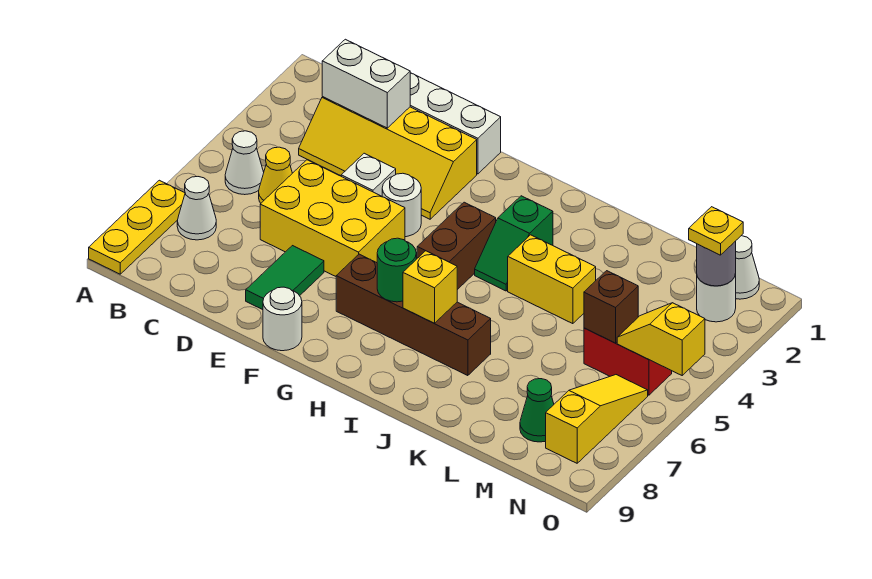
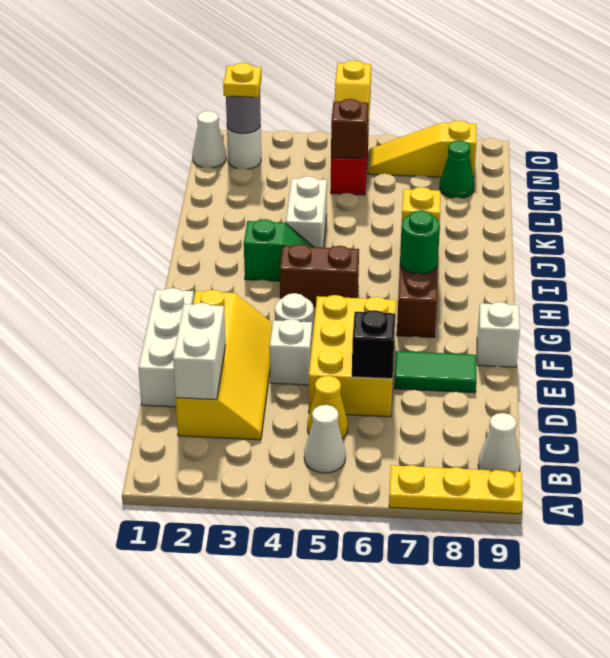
white cone B7 level 1 -> white cone B9 level 1
none -> black brick D6 level 2
white round brick F9 level 1 -> white brick F9 level 1
yellow brick J4:K4 level 1 -> white brick J4:K4 level 1

